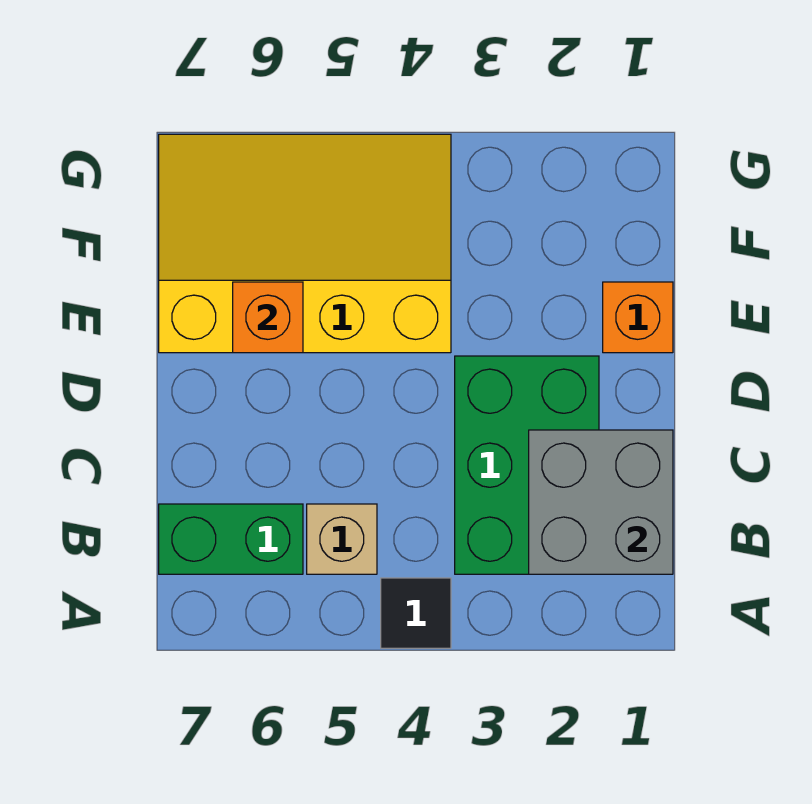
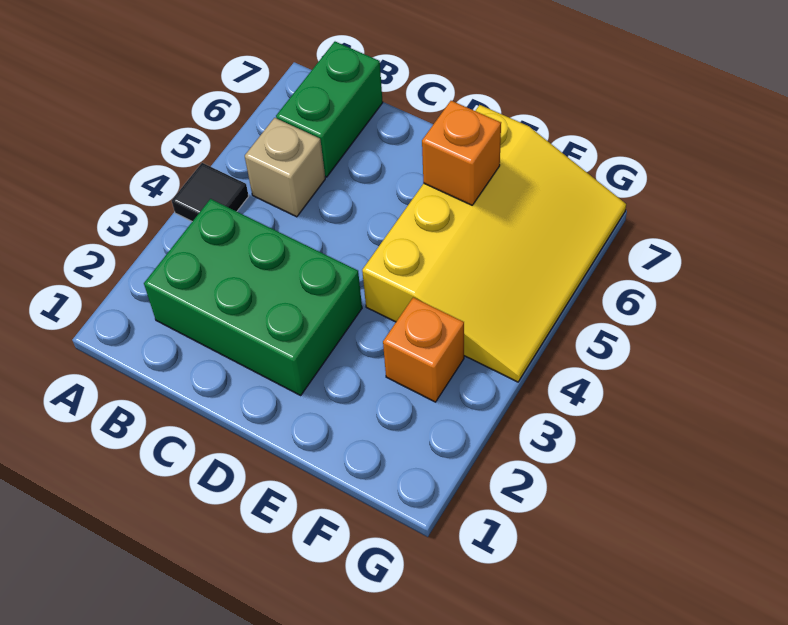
grey brick B1:C2 level 2 -> none
orange brick E1 level 1 -> orange brick F3 level 1

